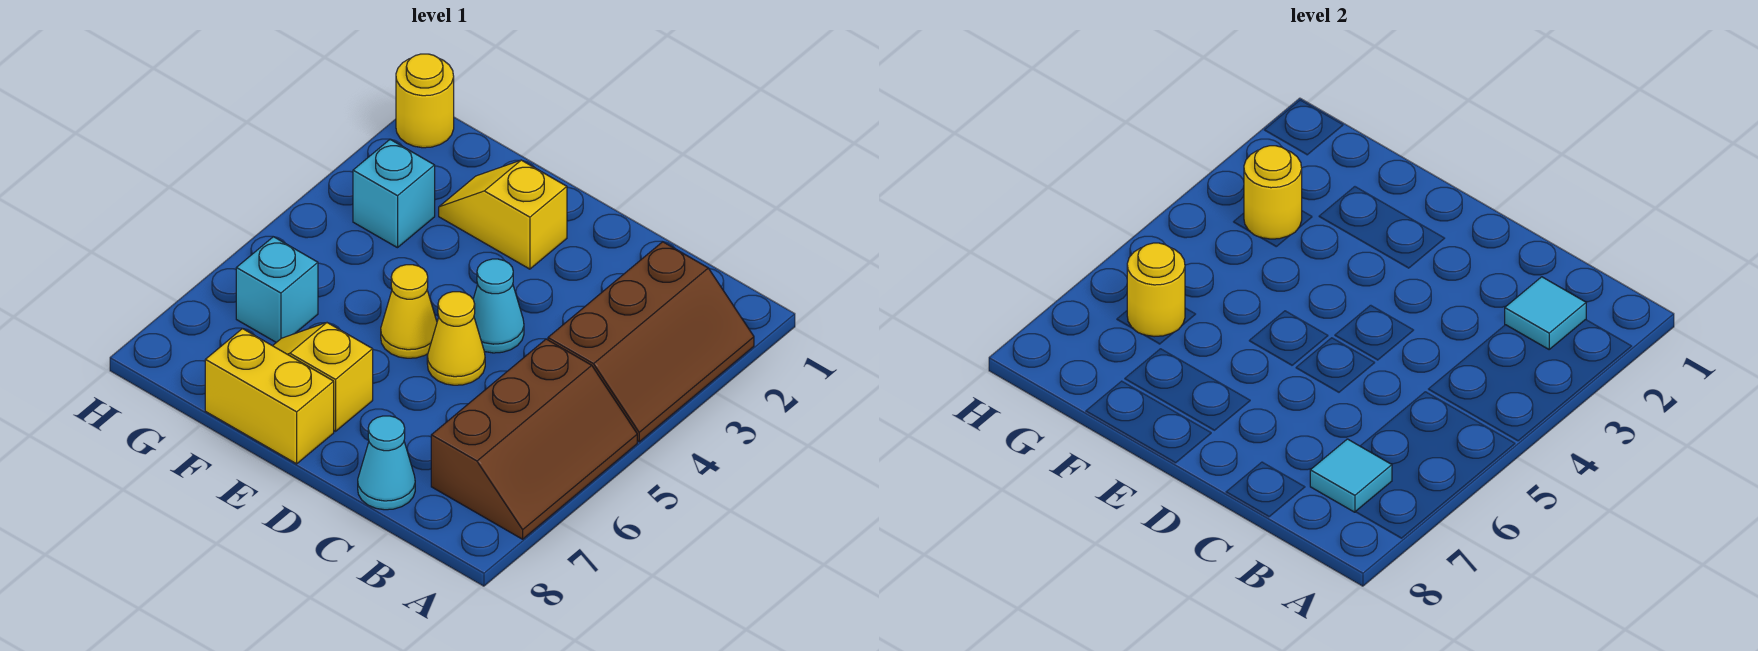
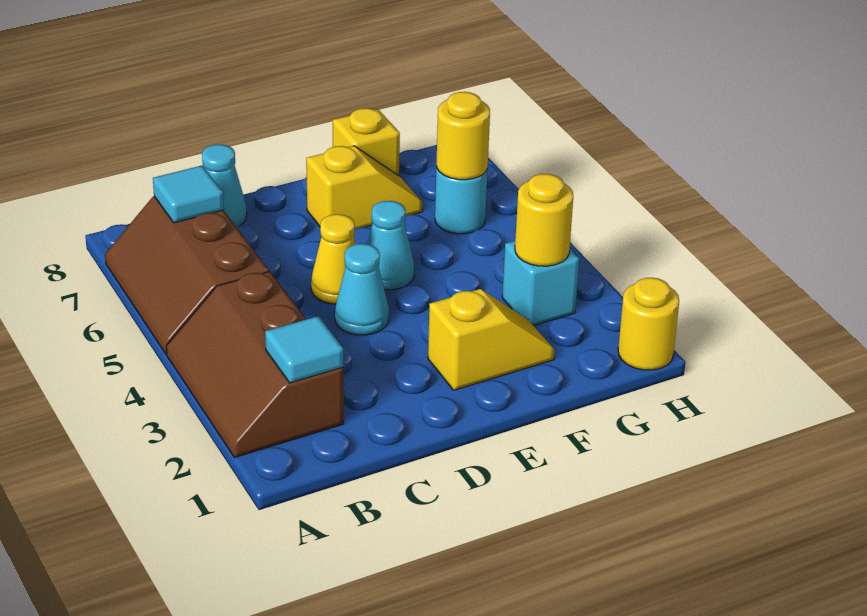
yellow cone E5 level 1 -> cyan cone E5 level 1
yellow brick E8:F8 level 1 -> yellow brick F8 level 1
cyan brick G6 level 1 -> cyan round brick G6 level 1

